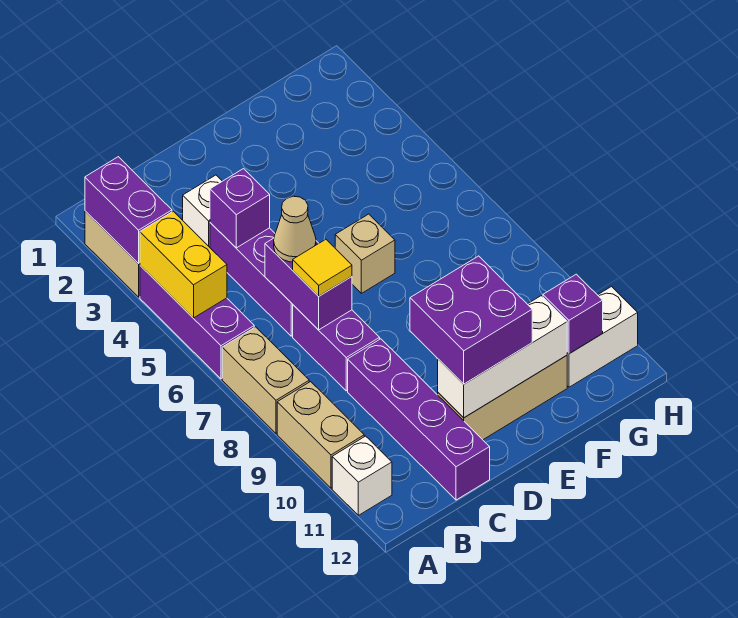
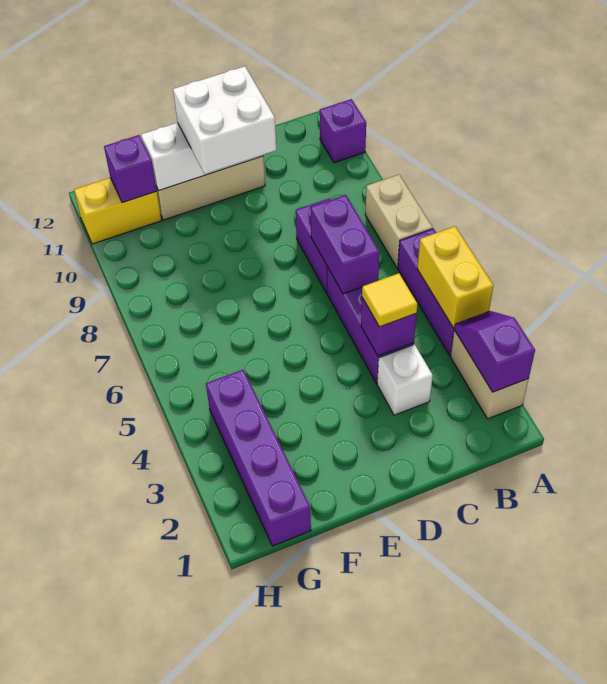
purple brick A2:A3 level 2 -> purple slope A2:A3 level 2 top 2
tan brick A9:A10 level 1 -> none
white brick A11 level 1 -> purple brick A11 level 1
tan cone C6 level 3 -> none
yellow tile C7 level 3 -> yellow tile C4 level 3
purple brick C9:C12 level 1 -> purple brick G1:G4 level 1
purple brick D10:E11 level 3 -> white brick D10:E11 level 3
tan brick E6 level 1 -> none
white brick G11:H11 level 1 -> yellow brick G11:H11 level 1

